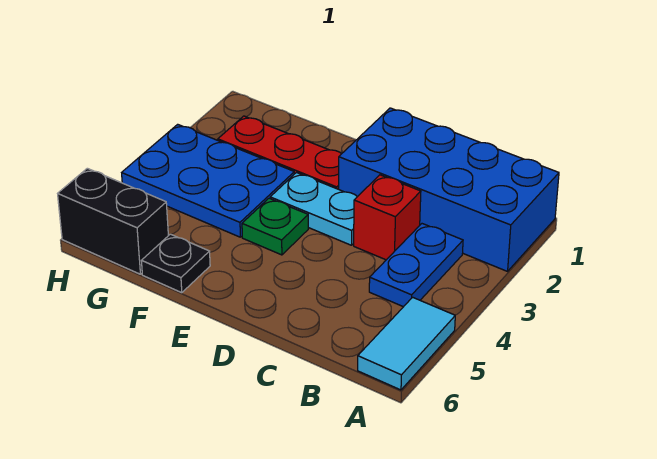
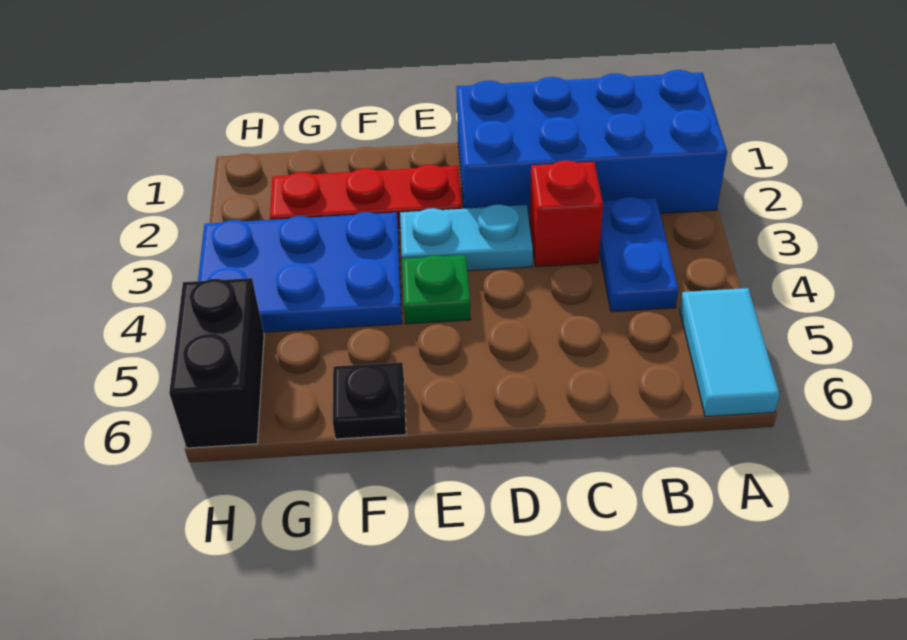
black brick G6:H6 level 1 -> black brick H5:H6 level 1

